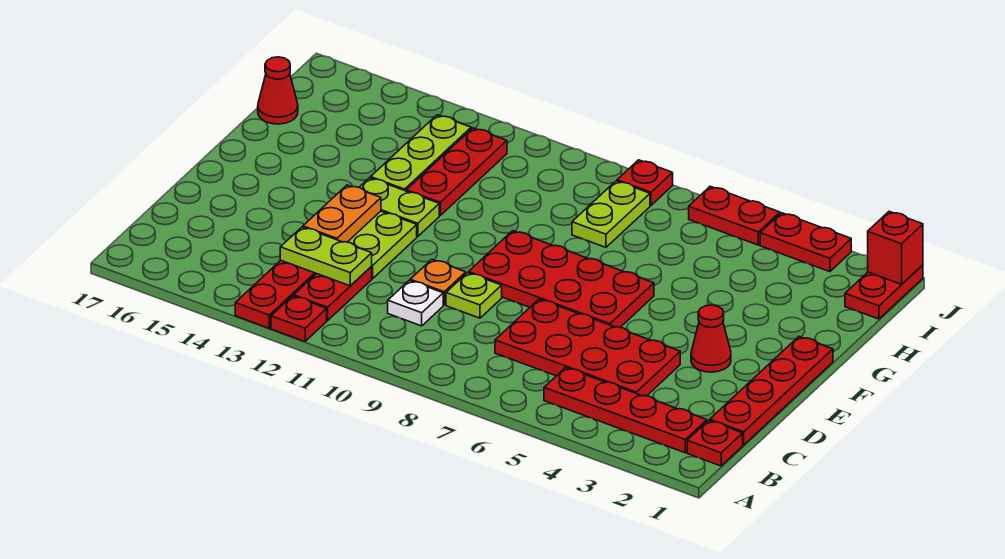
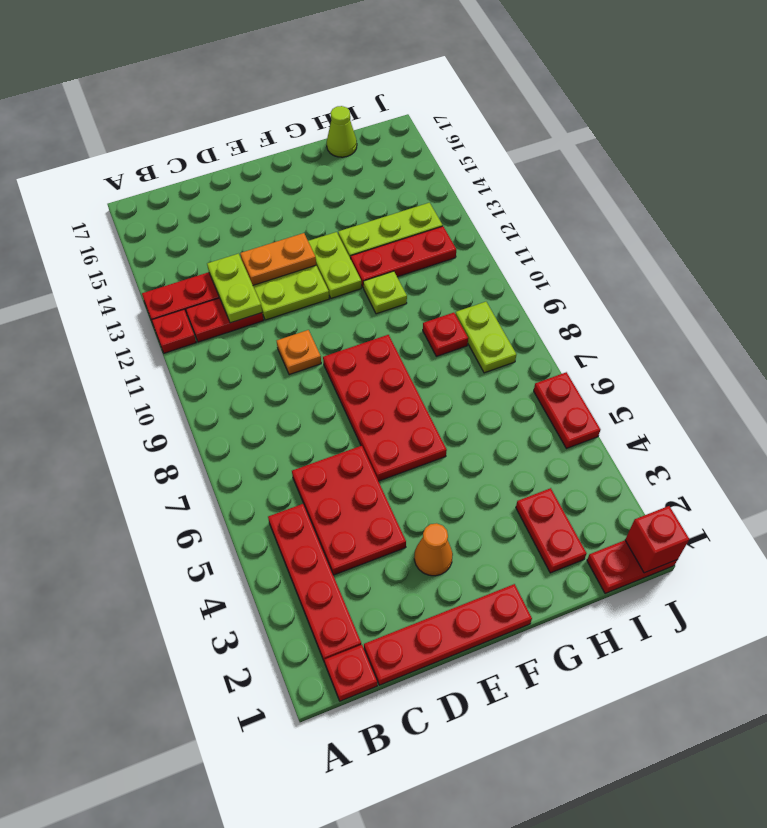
red plate C4:D7 level 1 -> red plate C4:D6 level 1
white plate C10 level 1 -> none
lime plate D9 level 1 -> lime plate G11 level 1
red cone E3 level 1 -> orange cone E3 level 1
lime plate H8:I8 level 1 -> lime plate I8:I9 level 1
red cone H17 level 1 -> lime cone H17 level 1
red plate J3:J4 level 1 -> red plate H2:H3 level 1
red plate J8 level 1 -> red plate H9 level 1

